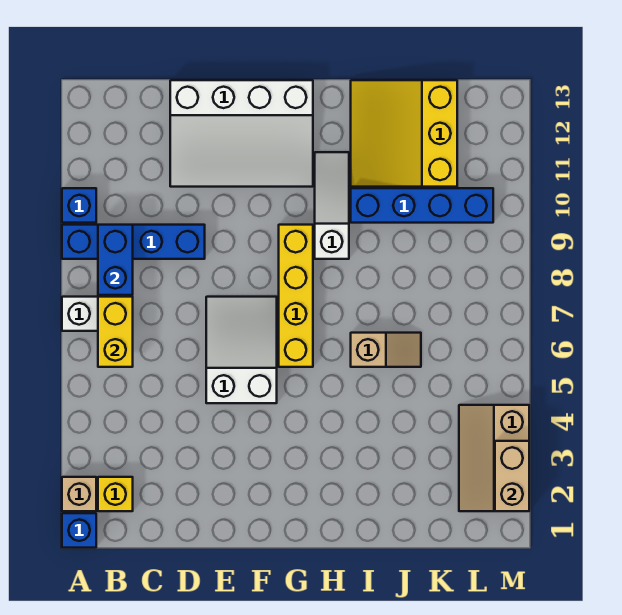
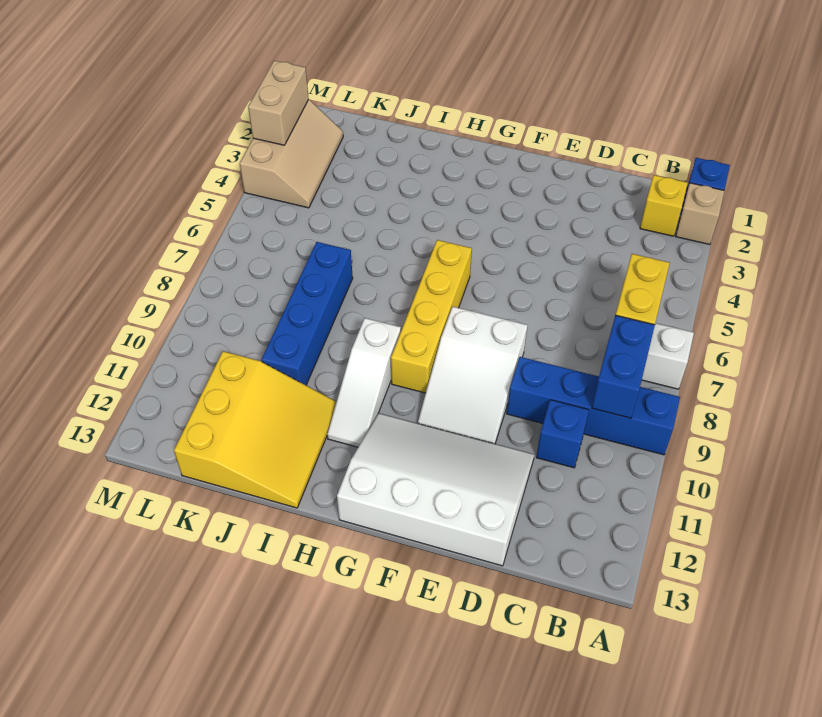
blue brick A10 level 1 -> blue brick C10 level 1
white slope E5:F7 level 1 top 5 -> white slope E8:F10 level 1 top 8
tan slope I6:J6 level 1 top I -> none
blue brick I10:L10 level 1 -> blue brick J7:J10 level 1

